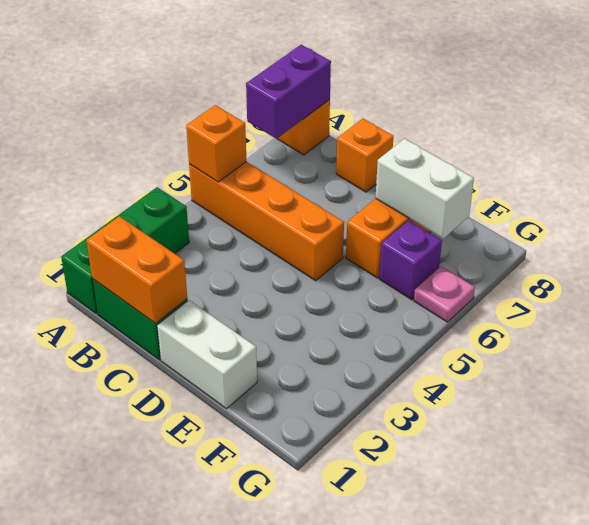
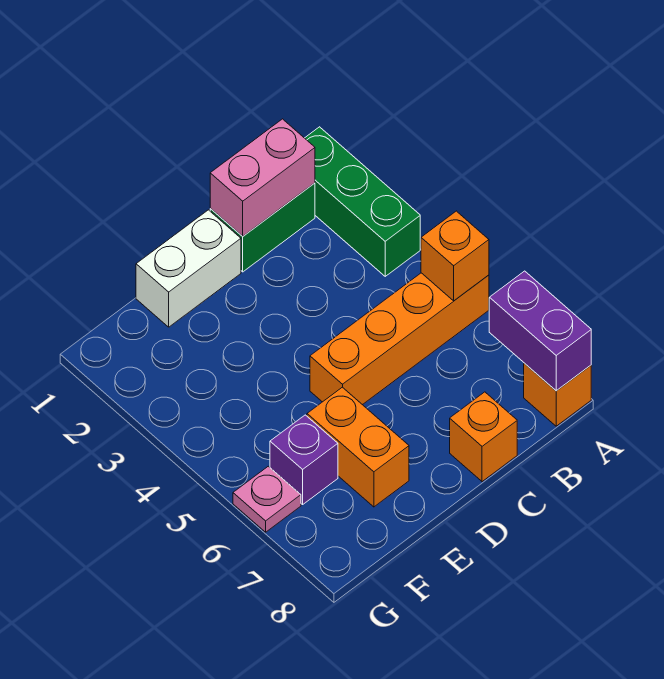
orange brick B1:C1 level 2 -> pink brick B1:C1 level 2
white brick E7:F7 level 2 -> none

